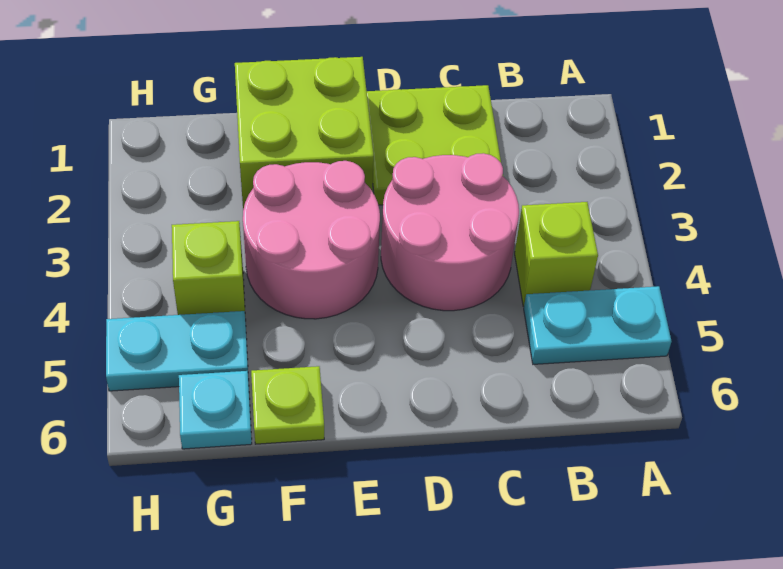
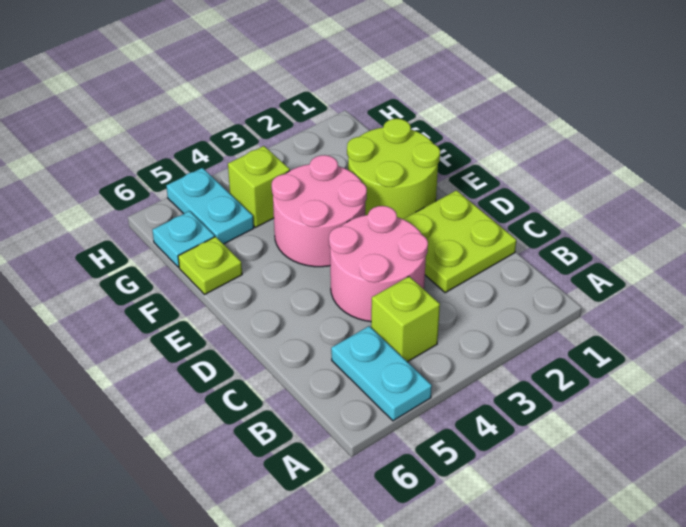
lime brick E1:F2 level 1 -> lime round brick E1:F2 level 1

